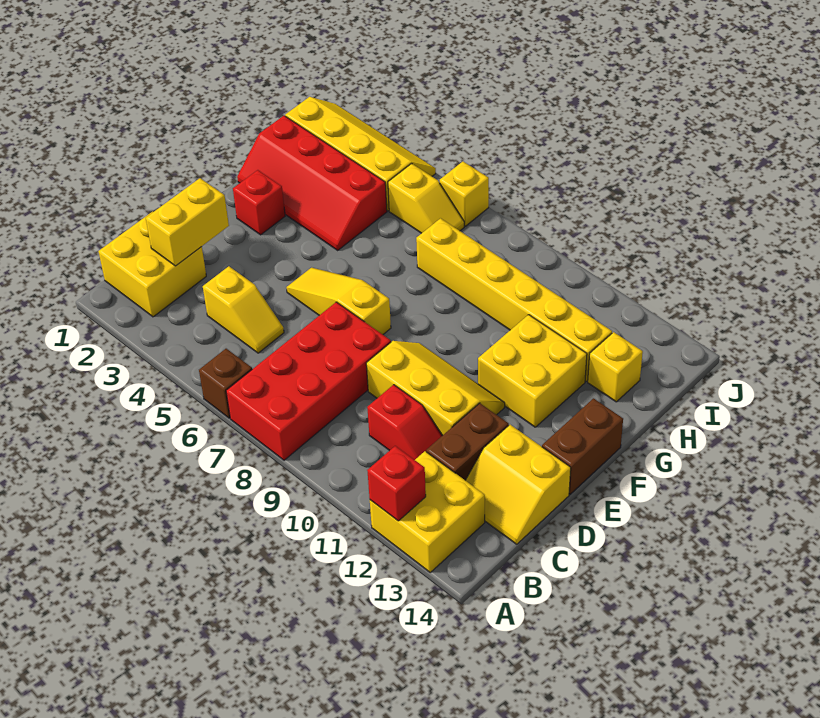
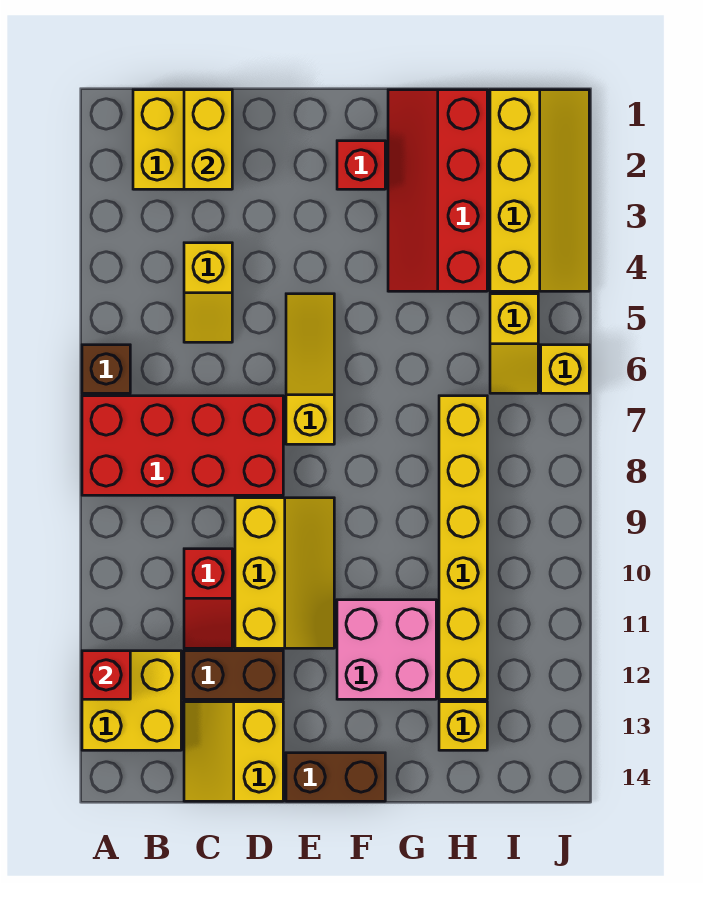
yellow brick C2:D2 level 2 -> yellow brick C1:C2 level 2
yellow brick F11:G12 level 1 -> pink brick F11:G12 level 1

